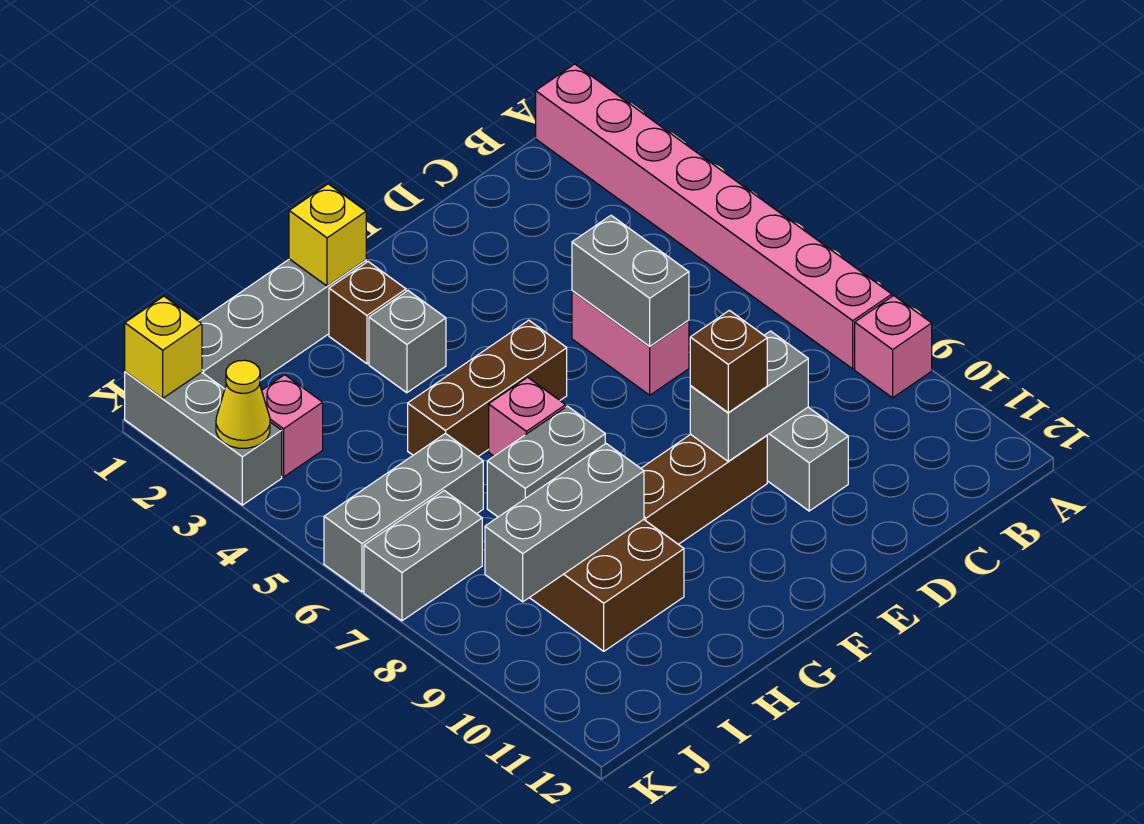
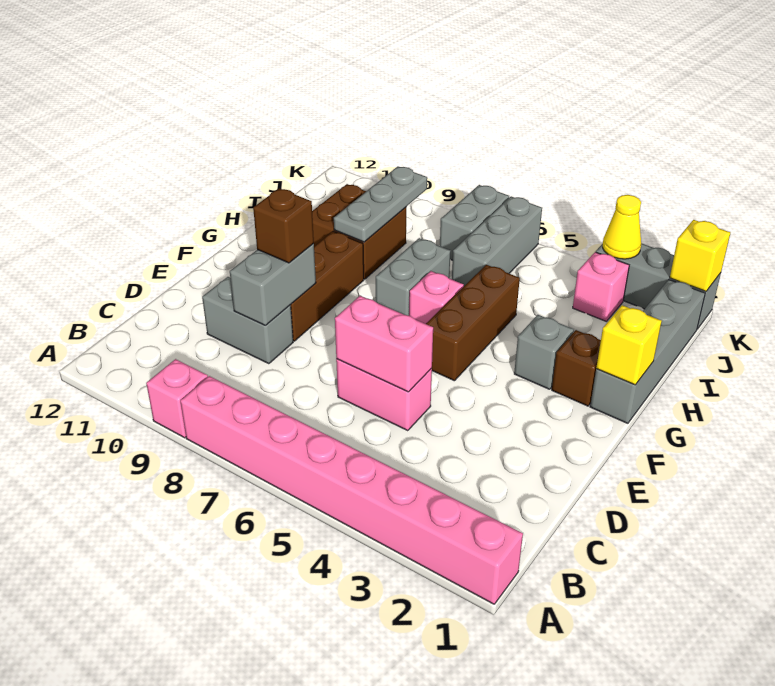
grey brick D5:D6 level 2 -> pink brick D5:D6 level 2
grey brick H9:J9 level 2 -> grey plate H9:J9 level 2

